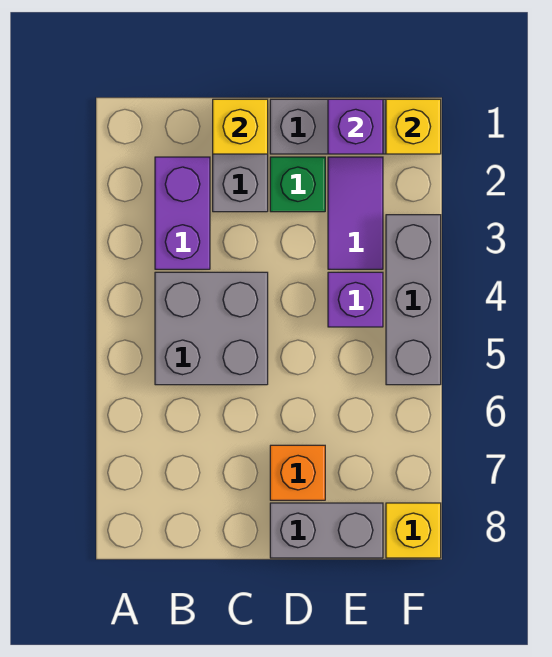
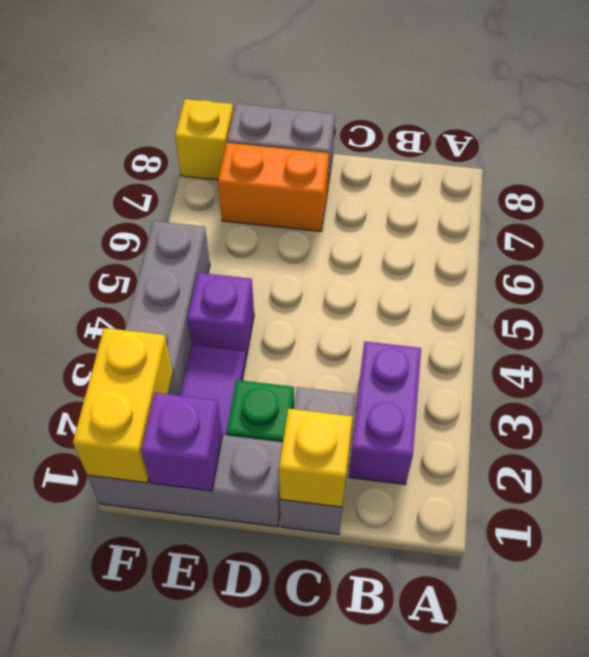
grey brick B4:C5 level 1 -> none
orange brick D7 level 1 -> orange brick D7:E7 level 1
yellow brick F1 level 2 -> yellow brick F1:F2 level 2

